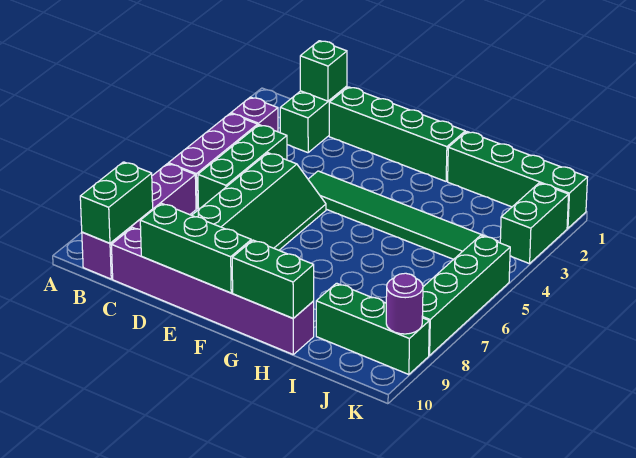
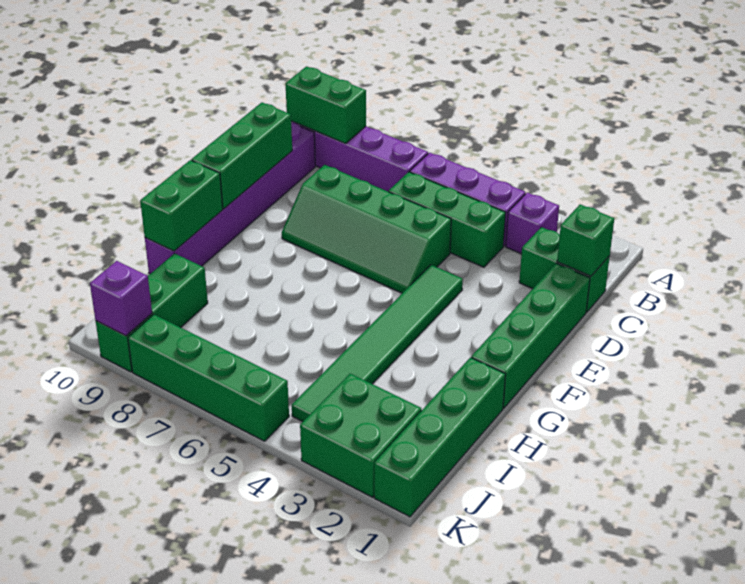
green brick K2:K3 level 1 -> green brick J2:K3 level 1
purple round brick K9 level 2 -> purple brick K9 level 2

